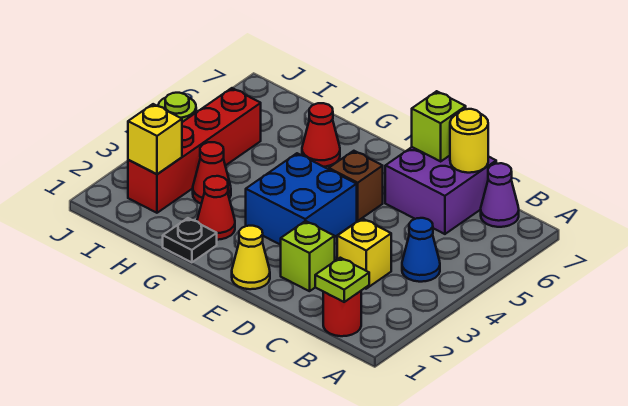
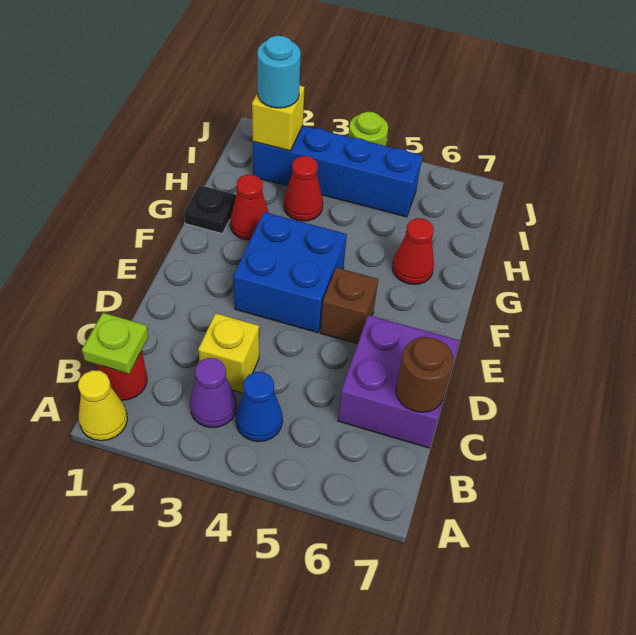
purple cone B7 level 1 -> purple cone B3 level 1
yellow round brick C7 level 2 -> brown round brick C7 level 2
lime brick D2 level 1 -> none
lime brick D7 level 2 -> none
yellow cone E1 level 1 -> yellow cone A1 level 1
red brick I2:I5 level 1 -> blue brick I2:I5 level 1
none -> cyan round brick I2 level 3

